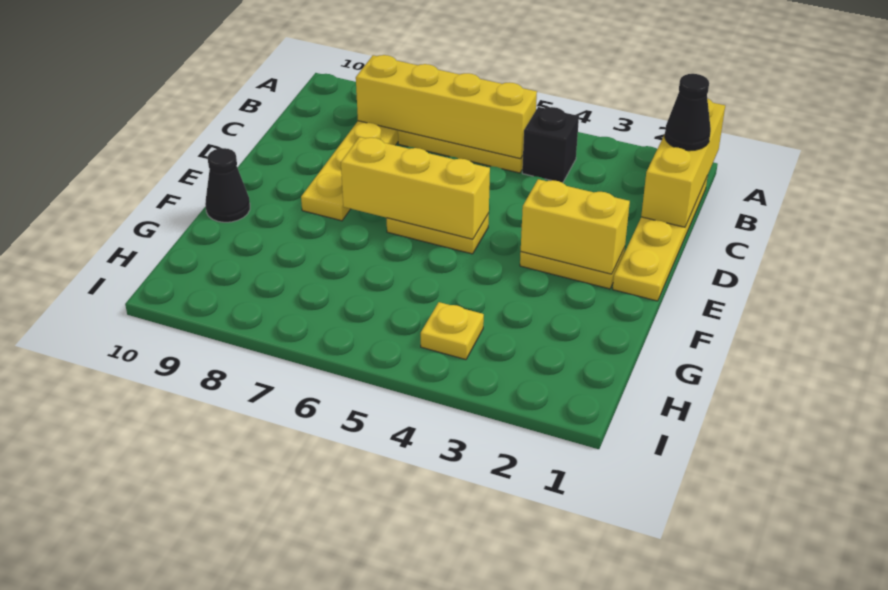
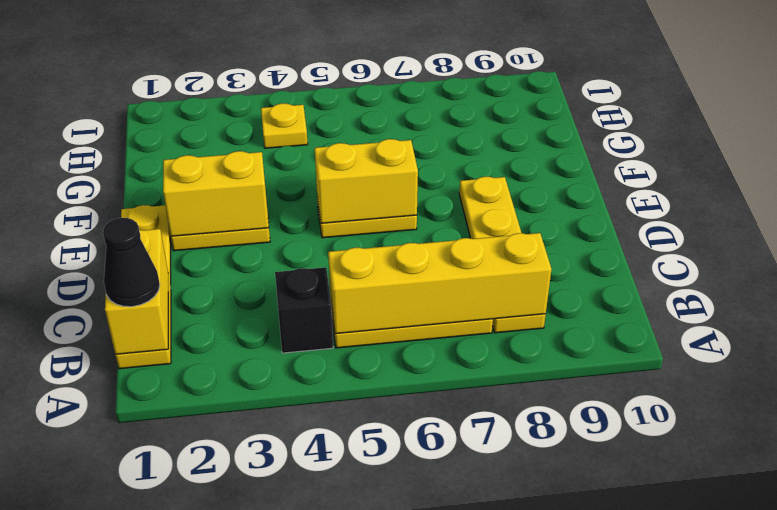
yellow brick A1:C1 level 2 -> yellow brick B1:C1 level 2
yellow brick E5:E7 level 2 -> yellow brick E5:E6 level 2
black cone F10 level 1 -> none

